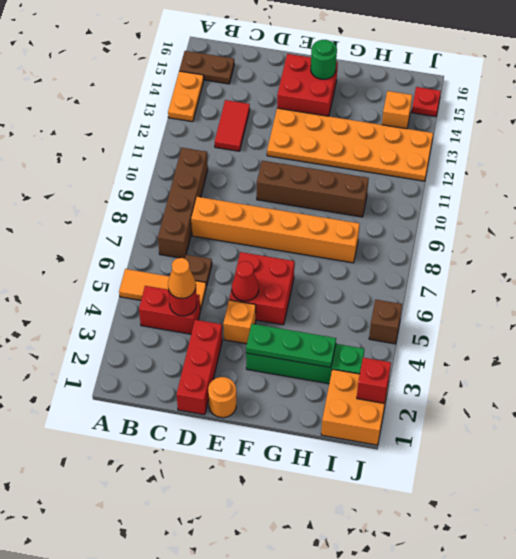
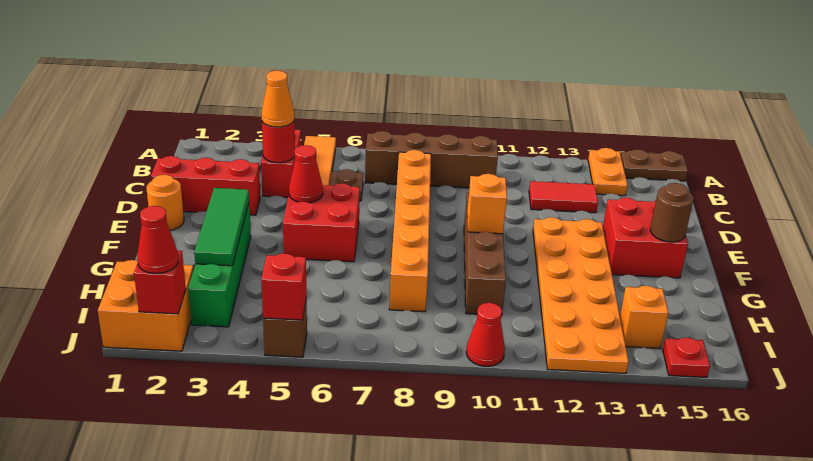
orange plate A13:A14 level 1 -> orange plate A14:B14 level 1
brown plate A15:B15 level 1 -> brown plate A15:A16 level 1
orange brick E4 level 1 -> orange brick F10 level 2
green plate F3:H3 level 2 -> green tile F3:H3 level 2
green round brick F15 level 2 -> brown round brick F15 level 2
none -> red cone J2 level 3
none -> red brick J5 level 2
none -> red cone J10 level 1

